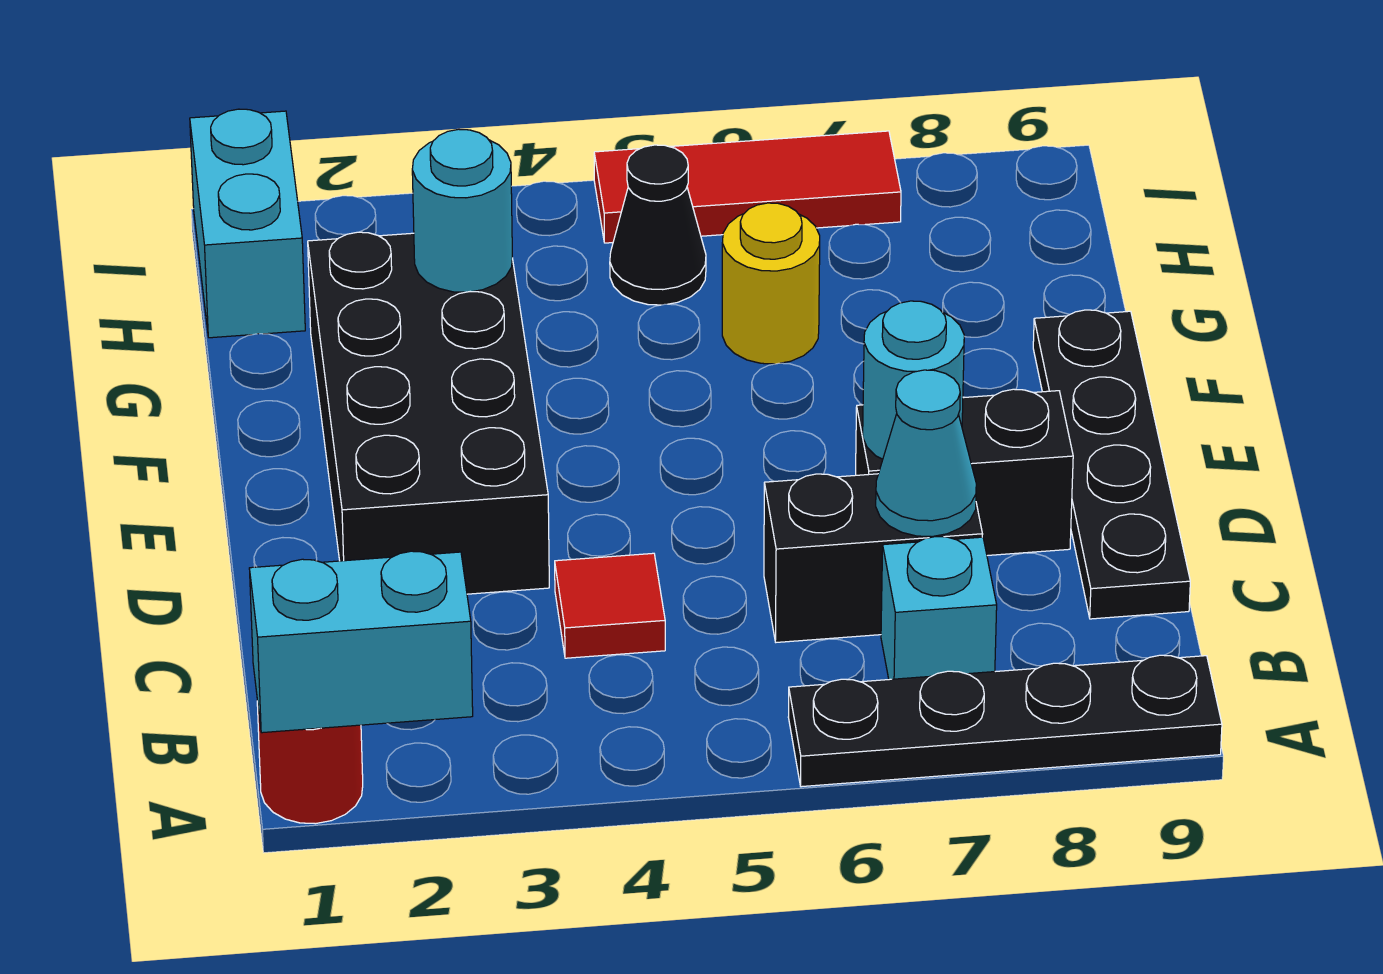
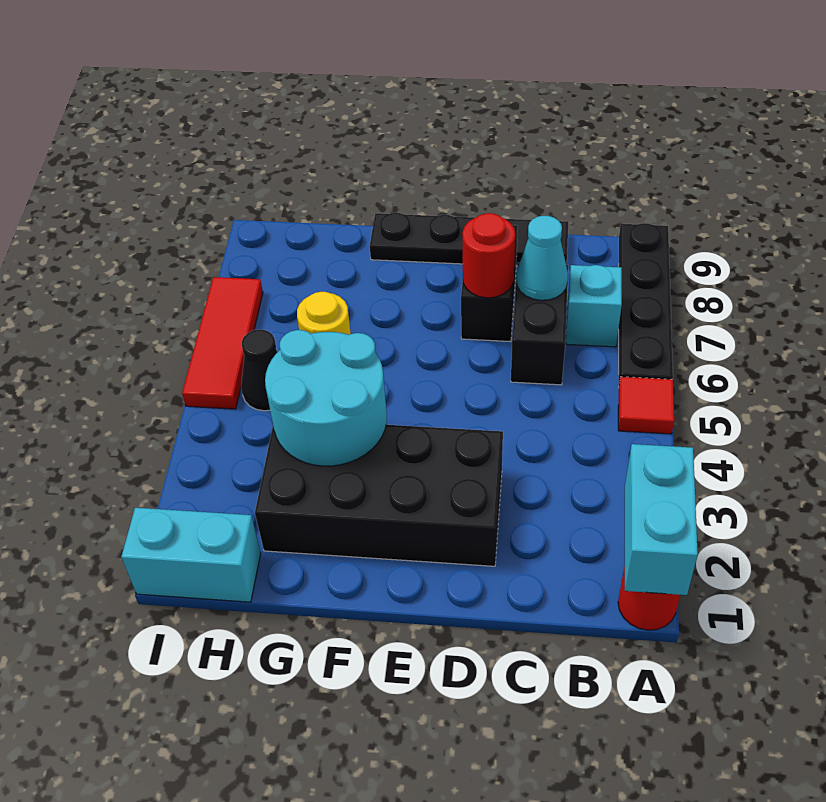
red tile C4 level 1 -> red tile A5 level 1
cyan round brick D7 level 2 -> red round brick D7 level 2
cyan round brick G3 level 2 -> cyan round brick F3:G4 level 2

